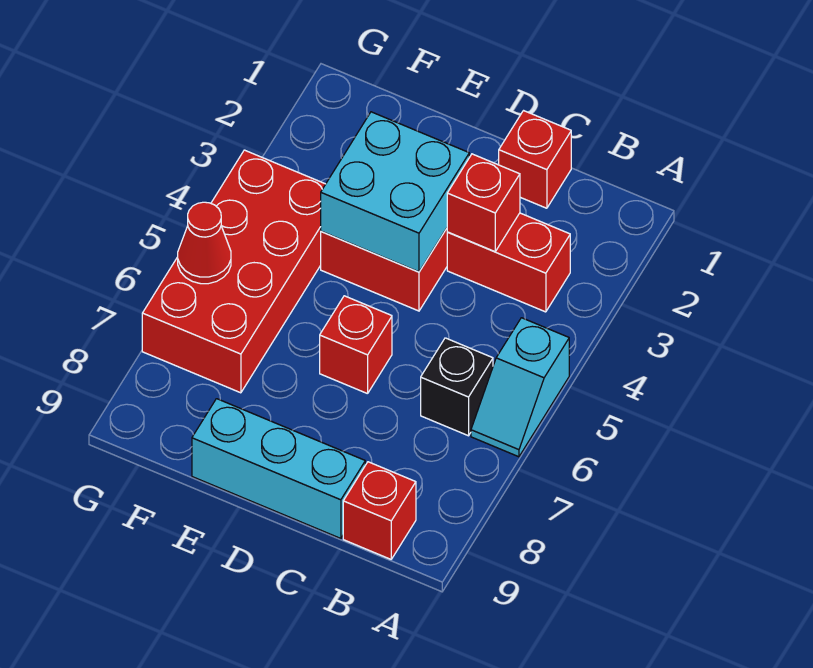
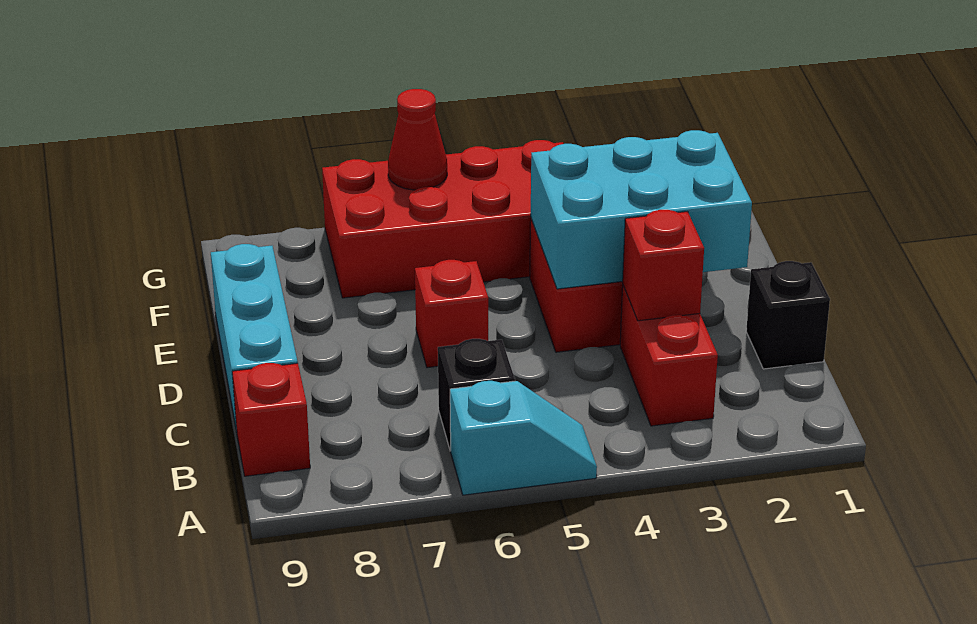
cyan slope A5:A6 level 1 top 5 -> cyan slope A5:A6 level 1 top 6
red brick C1 level 1 -> black brick C1 level 1
cyan brick D3:E4 level 2 -> cyan brick D2:E4 level 2

